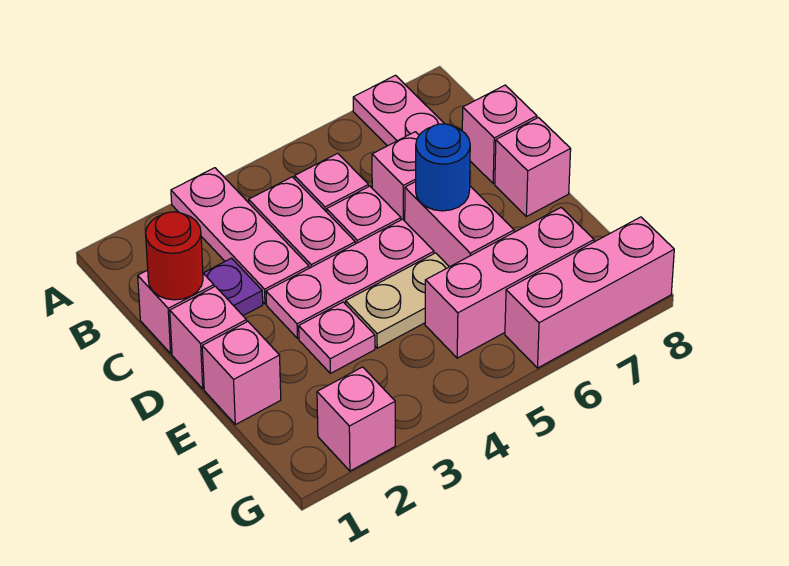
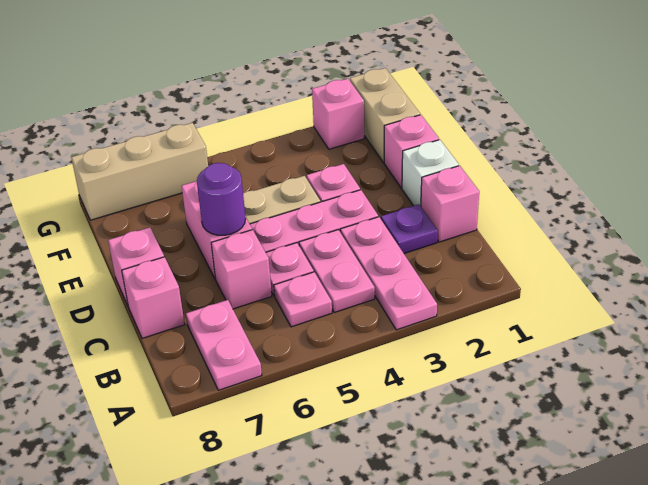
red round brick C1 level 2 -> none
pink brick D1 level 1 -> white brick D1 level 1
blue round brick D6 level 2 -> purple round brick D6 level 2
none -> tan brick F1:G1 level 1
pink brick F5:F7 level 1 -> none
pink brick G6:G8 level 1 -> tan brick G6:G8 level 1

